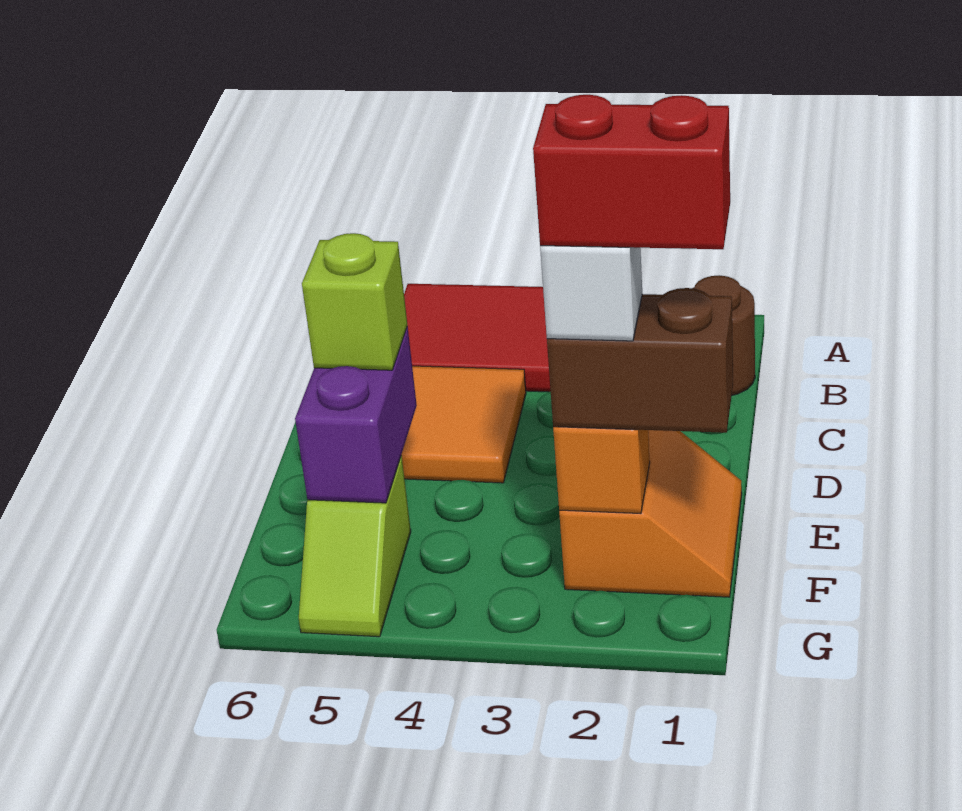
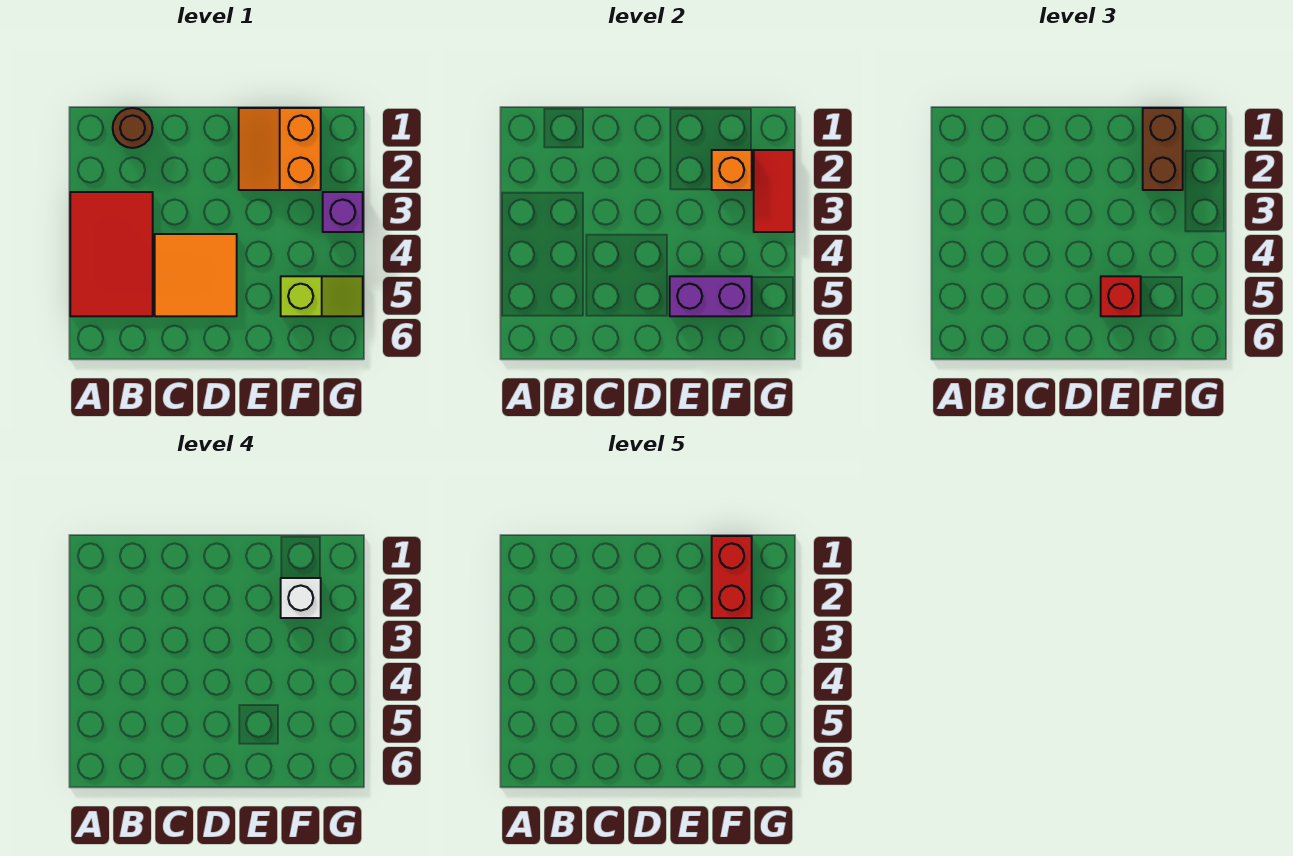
orange slope E1:F2 level 1 top 2 -> orange slope E1:F2 level 1 top F
lime brick E5 level 3 -> red brick E5 level 3
none -> red tile G2:G3 level 2
none -> purple brick G3 level 1

